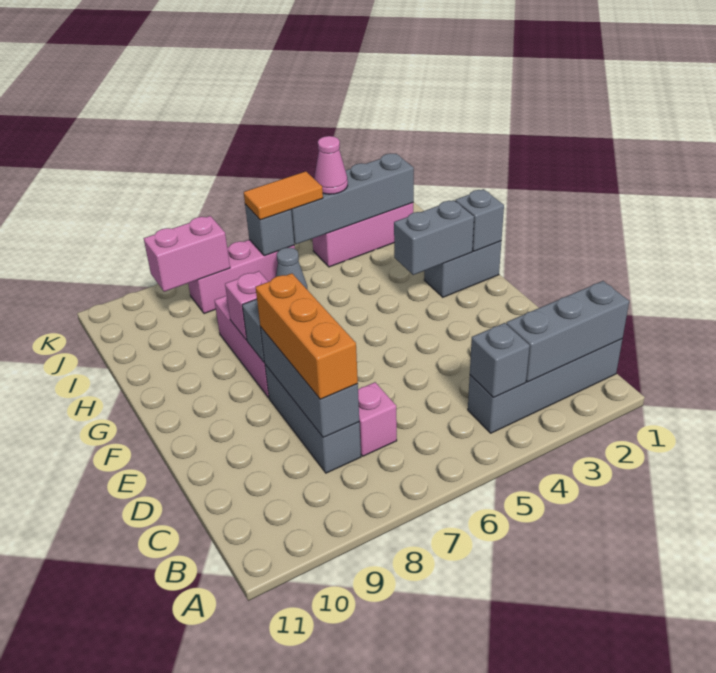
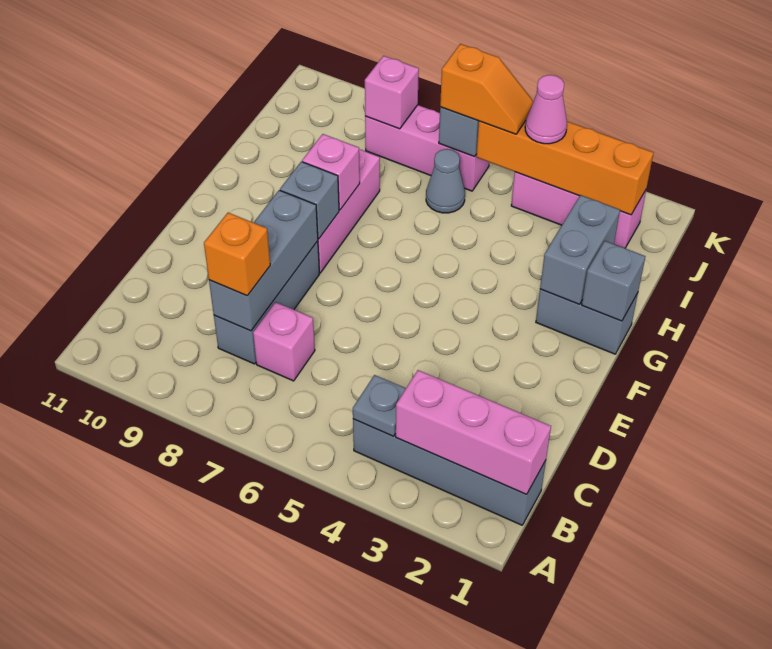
grey brick B1:B3 level 2 -> pink brick B1:B3 level 2
grey brick B4 level 2 -> grey plate B4 level 2
orange brick C8:E8 level 3 -> orange brick C8 level 3
grey brick G2:G3 level 2 -> grey brick G2:H2 level 2
grey brick J2:J5 level 2 -> orange brick J2:J5 level 2
orange tile J5:J6 level 3 -> orange slope J5:J6 level 3 top 6
pink brick J8:J9 level 2 -> pink brick J8 level 2

